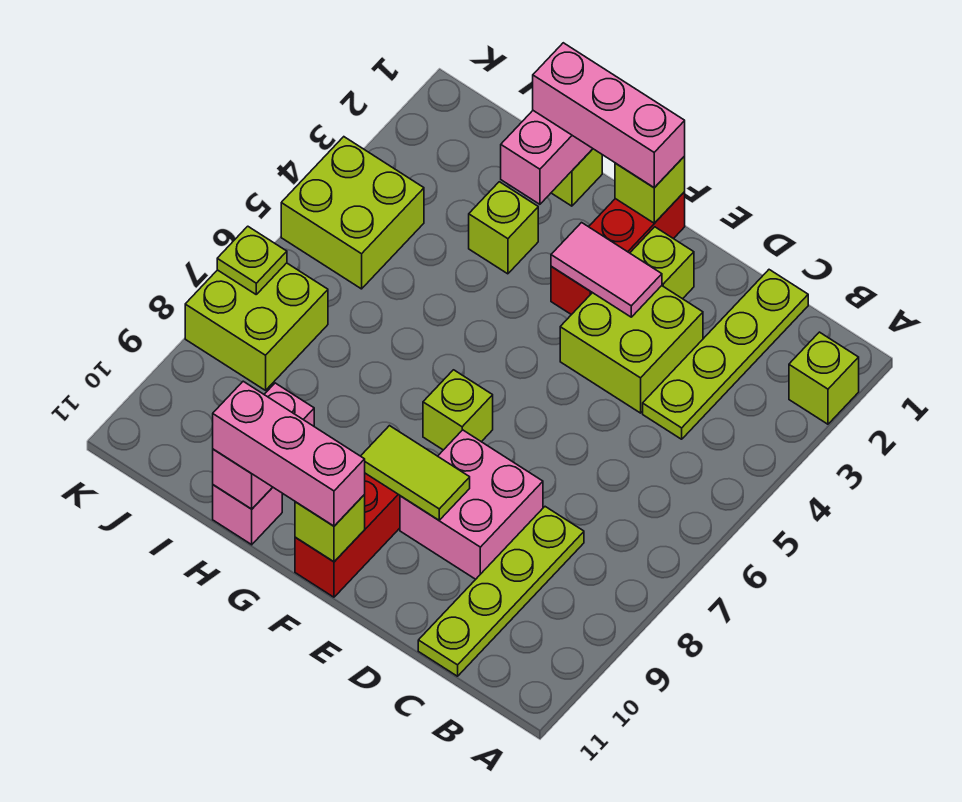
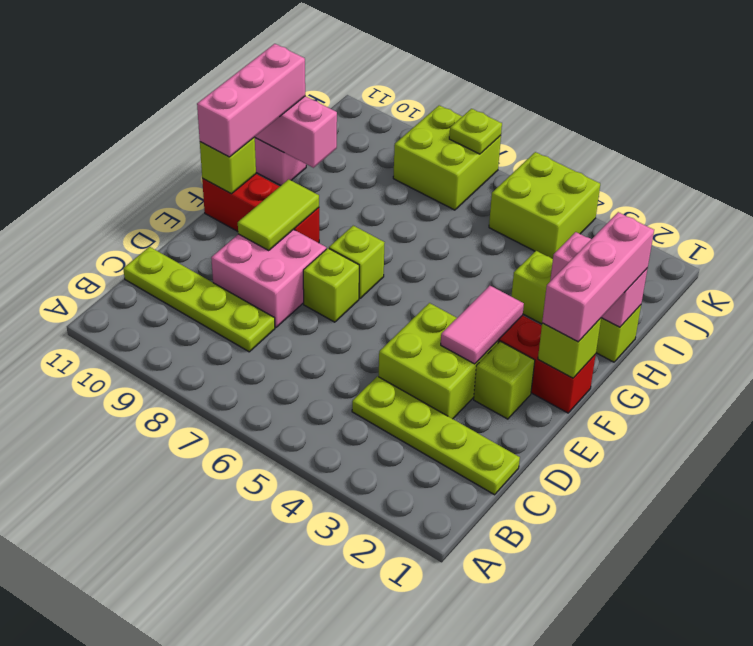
lime brick A2 level 1 -> lime brick E7 level 1

